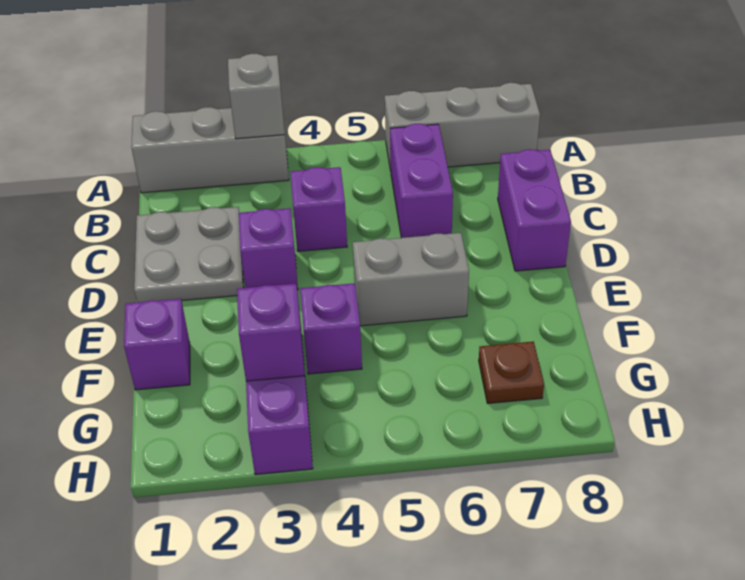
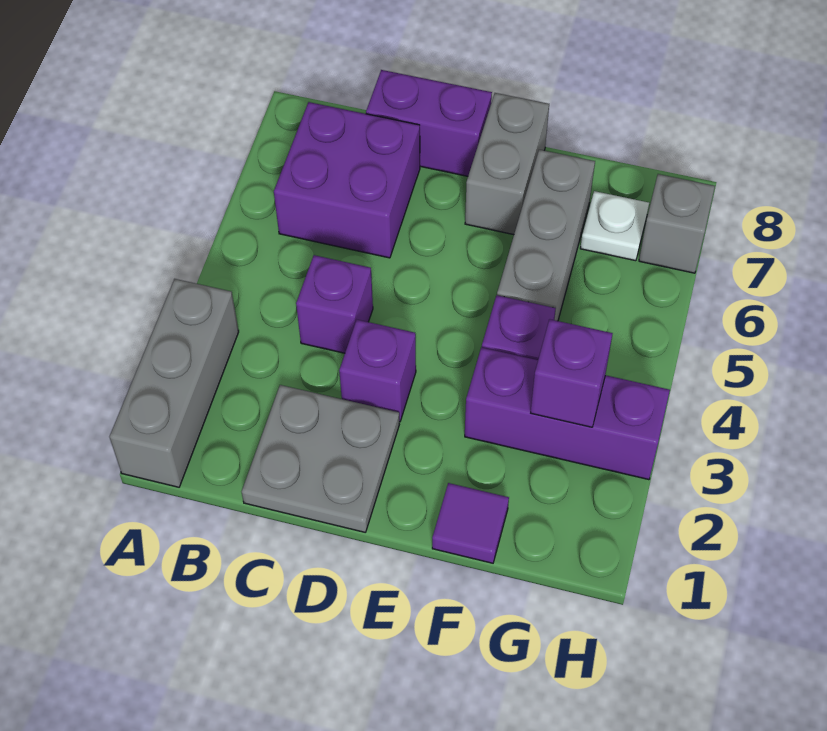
grey brick A3 level 2 -> grey brick H7 level 1
grey brick A6:A8 level 1 -> grey brick F5:F7 level 1
purple brick B6:C6 level 1 -> purple brick B6:C7 level 1
grey brick E5:E6 level 1 -> grey brick E7:E8 level 1
purple brick F1 level 1 -> purple tile F1 level 1
brown plate G7 level 1 -> white plate G7 level 1

